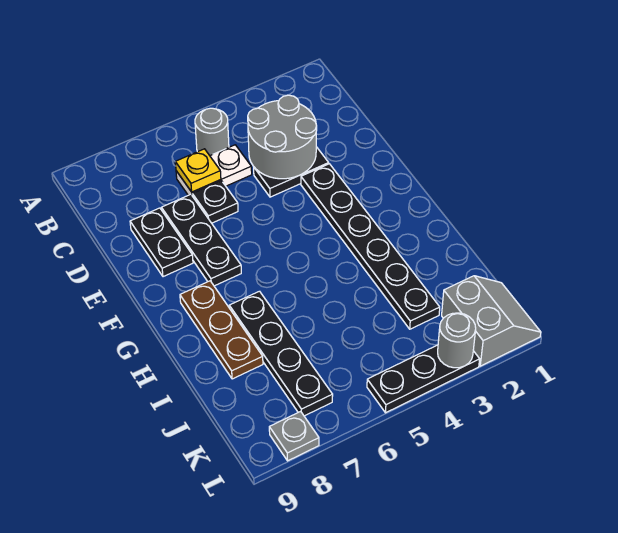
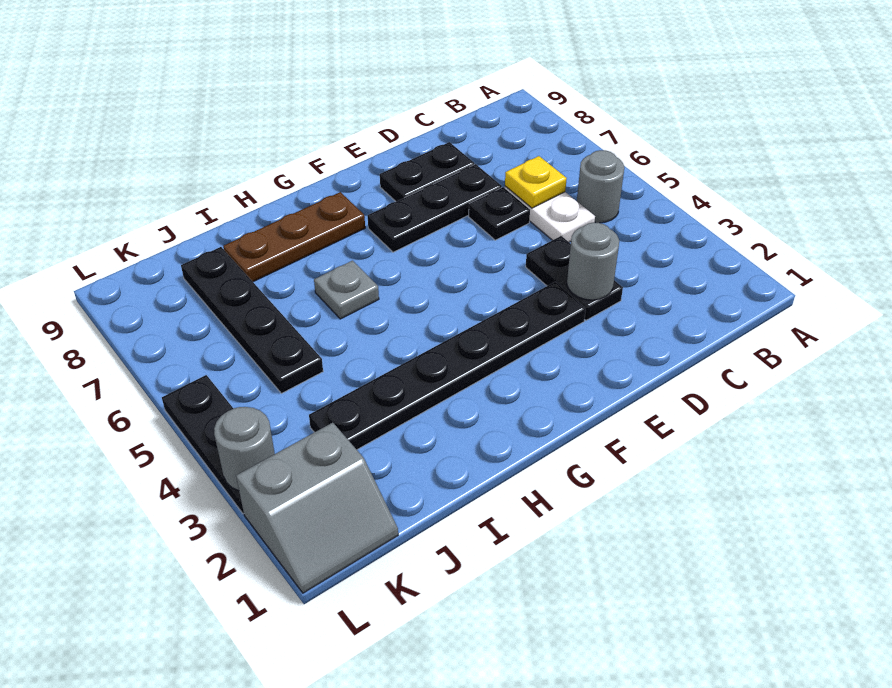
grey round brick C3:D4 level 2 -> grey round brick D3 level 2
black plate H7:K7 level 1 -> black plate J5:J8 level 1
grey plate L8 level 1 -> grey plate H6 level 1

